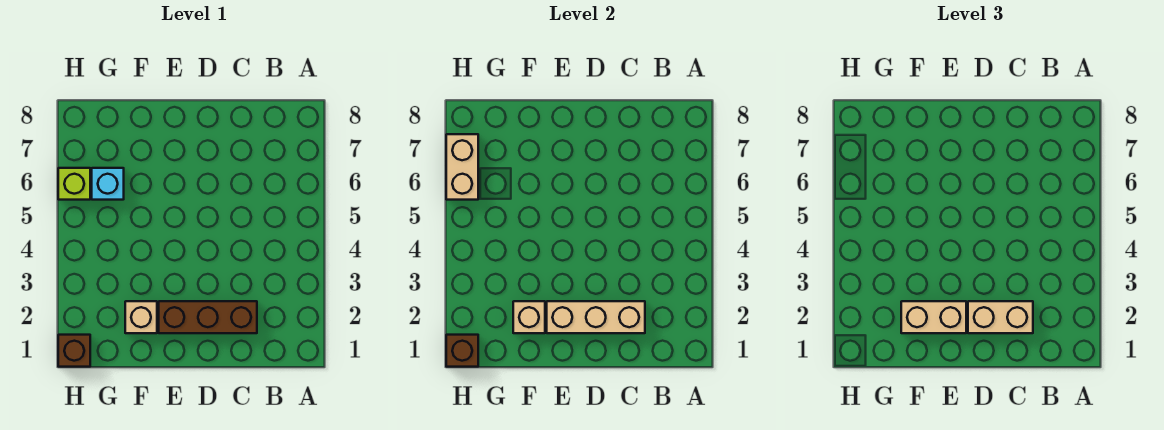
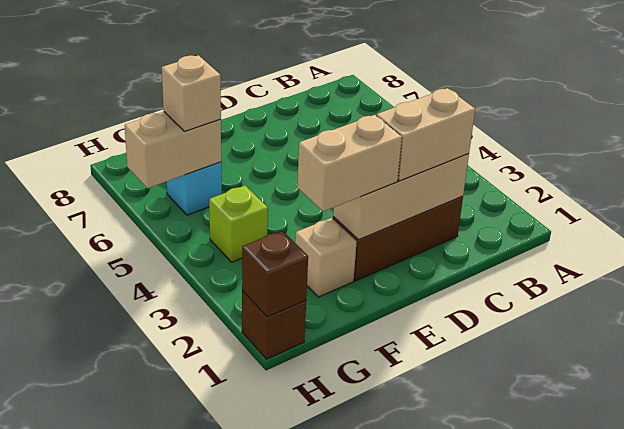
tan brick F2 level 2 -> tan brick G6 level 3
lime brick H6 level 1 -> lime brick G4 level 1
tan brick H6:H7 level 2 -> tan brick G6:H6 level 2

